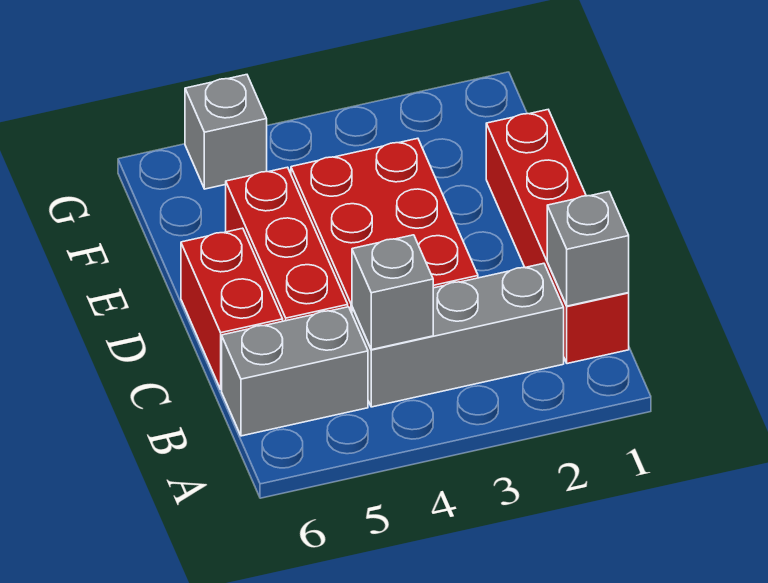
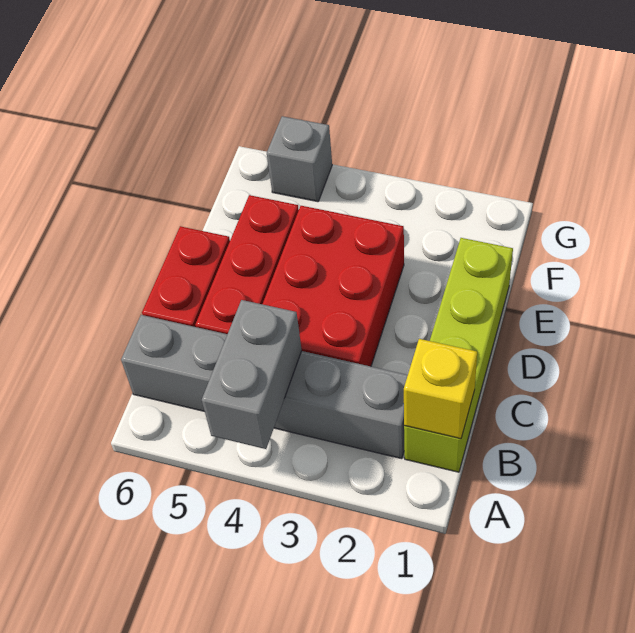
red brick B1:E1 level 1 -> lime brick B1:E1 level 1
grey brick B1 level 2 -> yellow brick B1 level 2
grey brick B4 level 2 -> grey brick A4:B4 level 2

